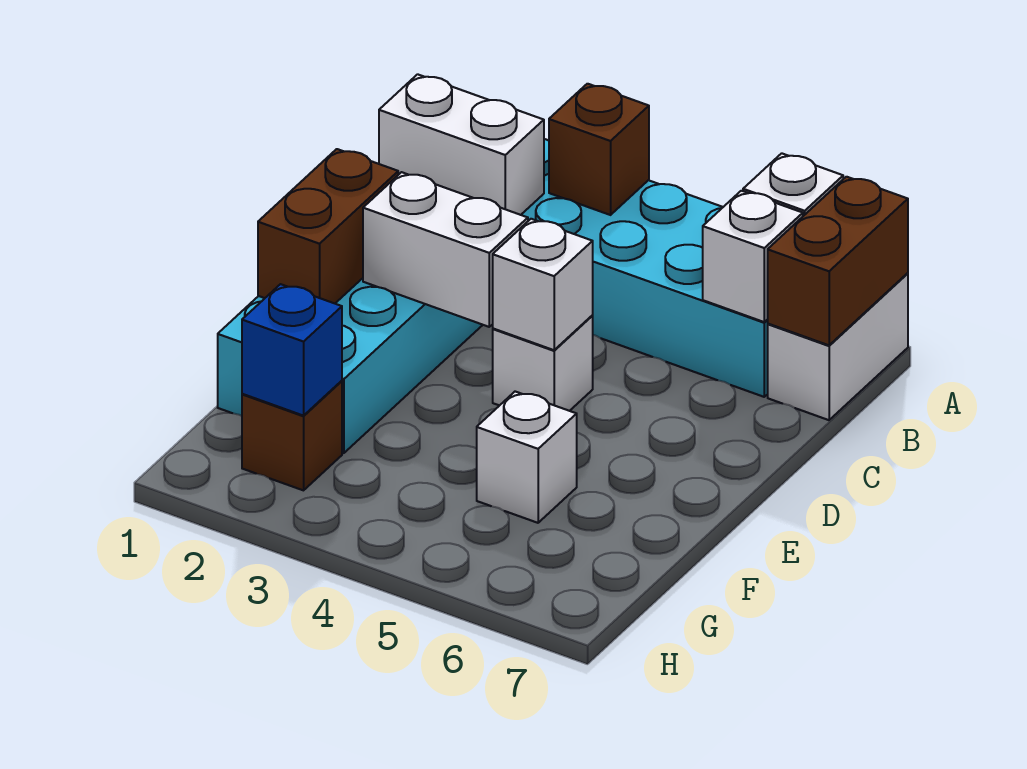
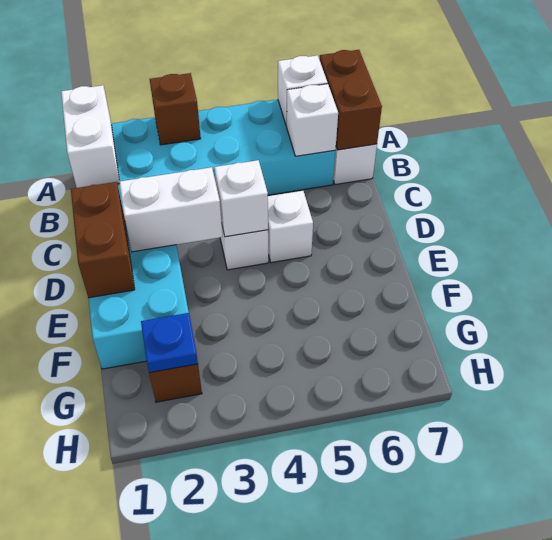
white brick B1:B2 level 2 -> white brick A1:B1 level 2
white brick F5 level 1 -> white brick D5 level 1
blue brick G2 level 2 -> blue plate G2 level 2

